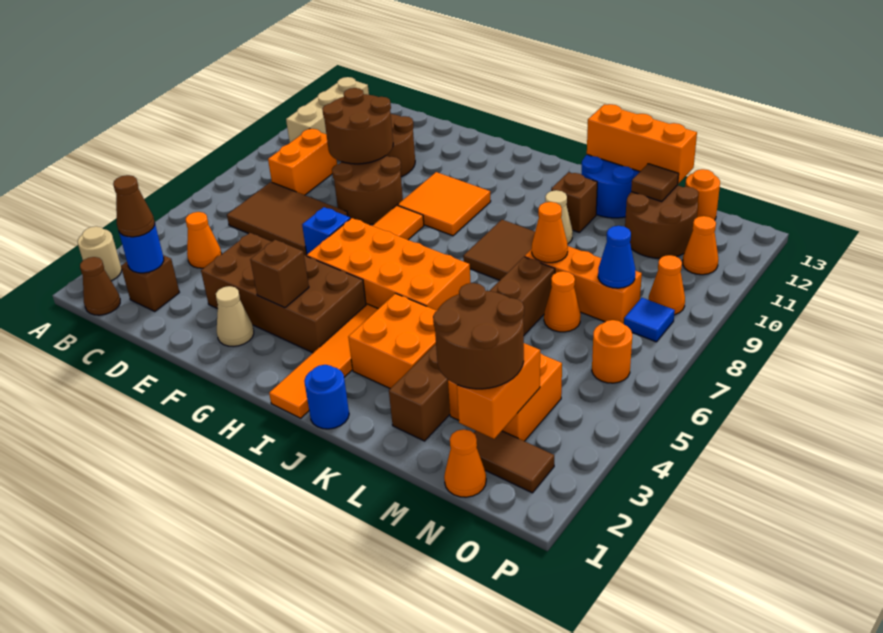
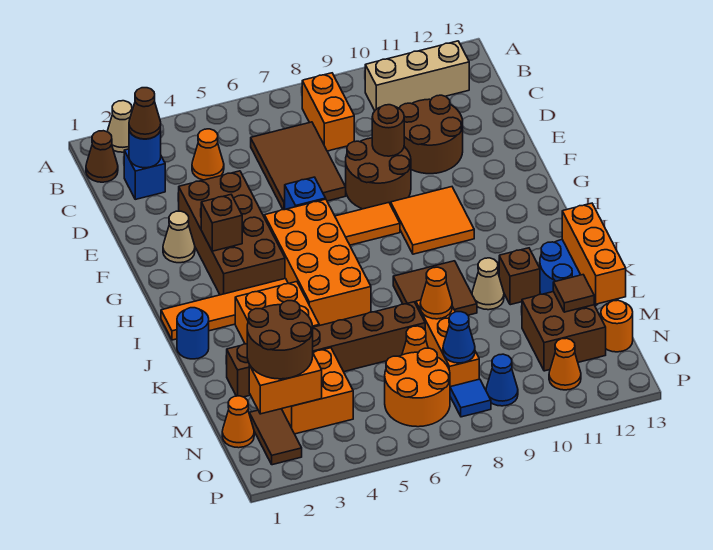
tan round brick A2 level 1 -> tan cone A2 level 1
brown brick C2 level 1 -> blue brick C2 level 1
orange brick C8:C9 level 1 -> orange brick B8:C8 level 1
brown round brick D9:E10 level 2 -> brown round brick E9 level 2
brown round brick M11:N12 level 1 -> brown brick M11:N12 level 1
orange round brick O6 level 1 -> orange round brick N6:O7 level 1
orange cone O9 level 1 -> blue cone O9 level 1

